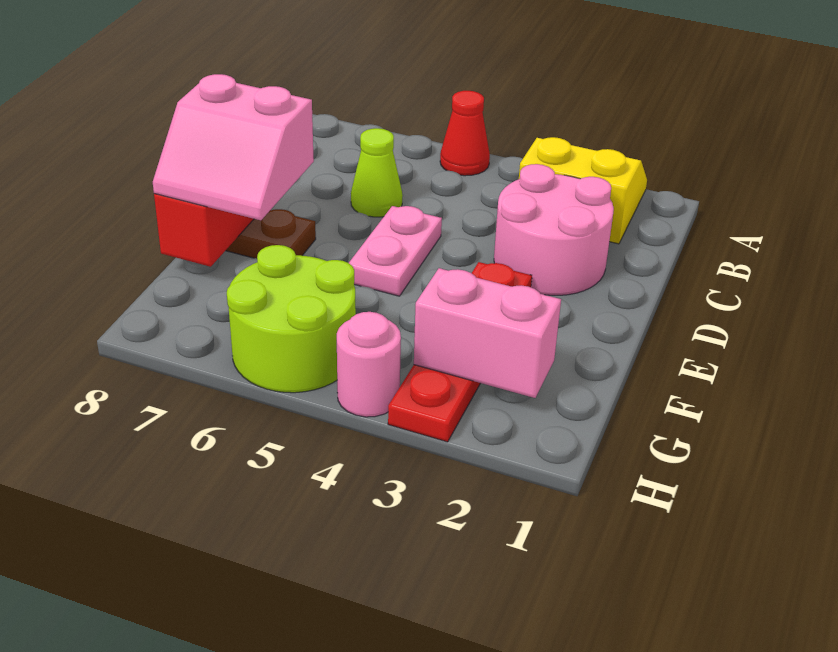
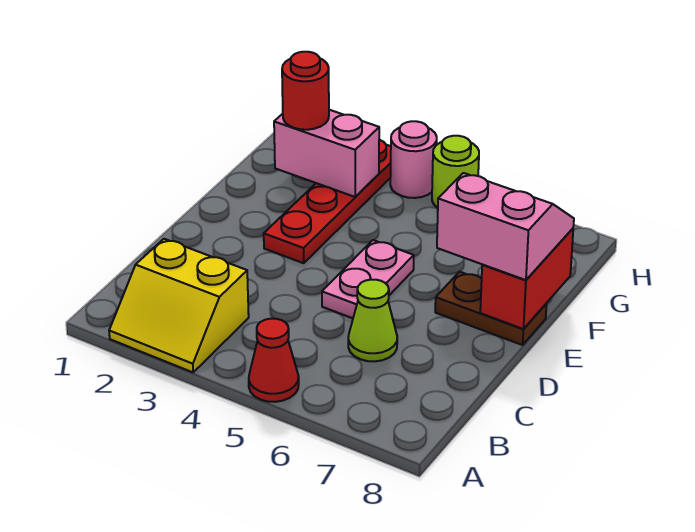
pink round brick C2:D3 level 1 -> none
none -> red round brick G2 level 3
lime round brick G5:H6 level 1 -> lime round brick H5 level 1

